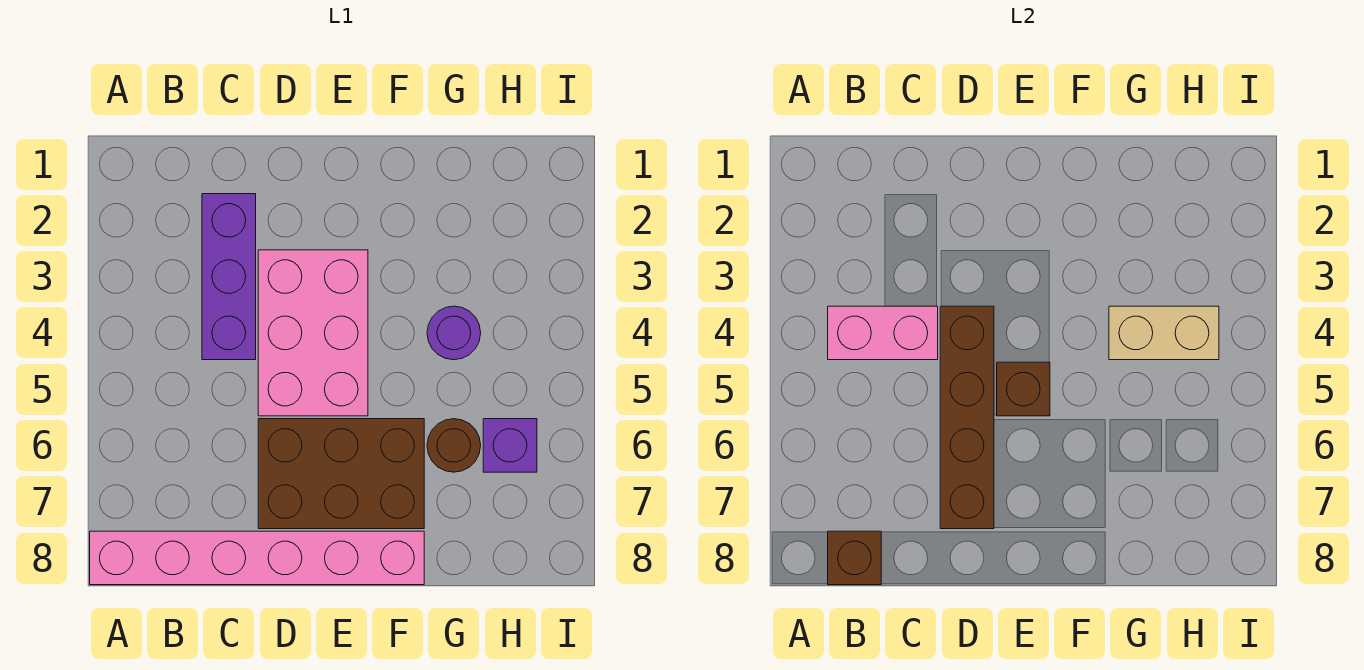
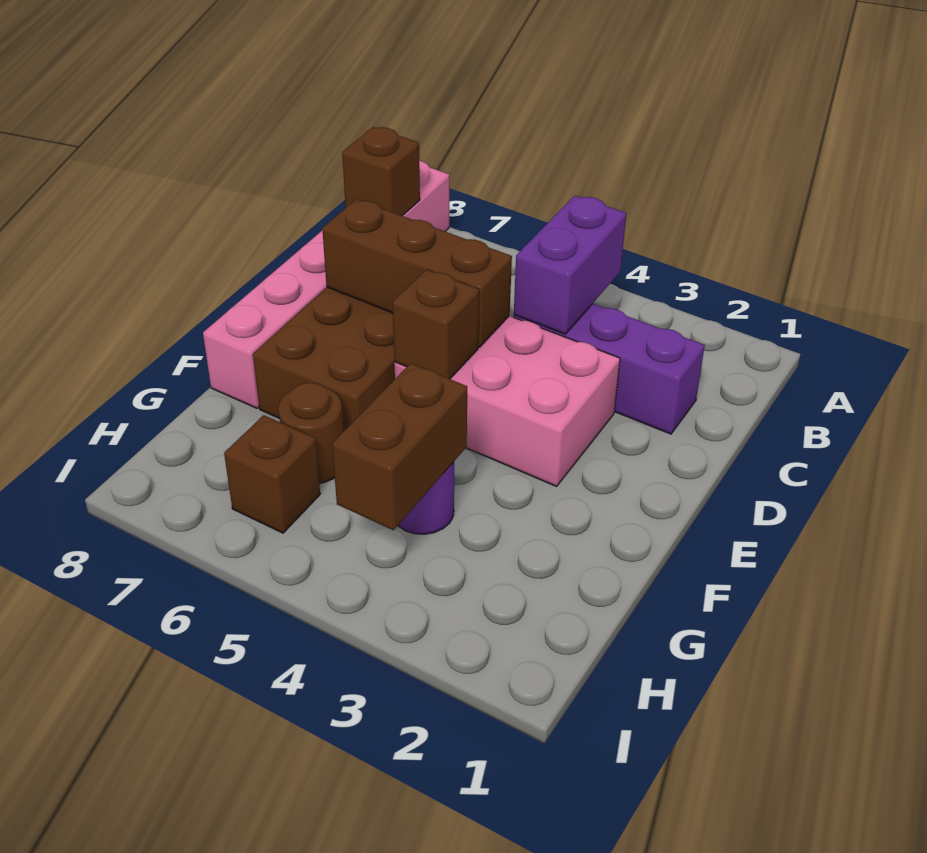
pink brick B4:C4 level 2 -> purple brick B4:C4 level 2
brown brick D4:D7 level 2 -> brown brick D5:D7 level 2
tan brick G4:H4 level 2 -> brown brick G4:H4 level 2
purple brick H6 level 1 -> brown brick H6 level 1

